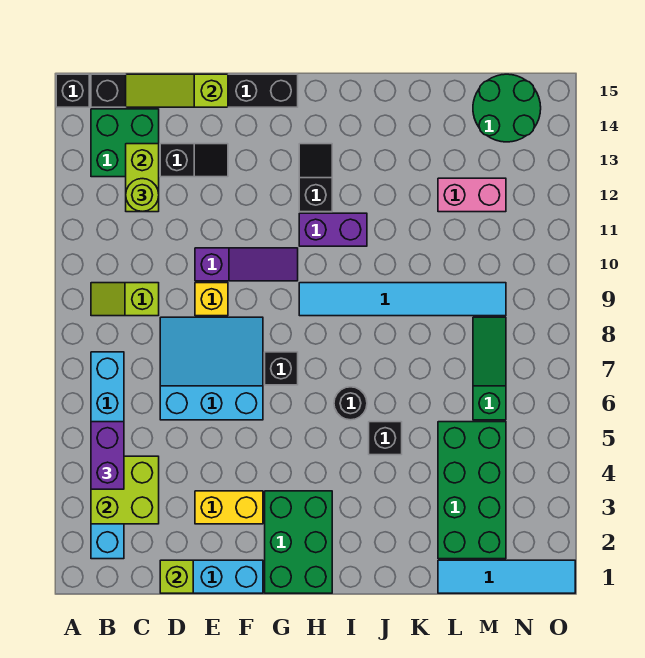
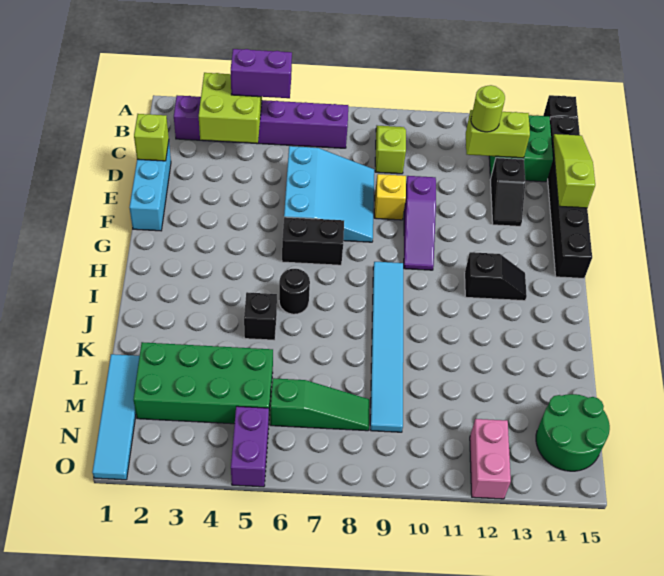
cyan brick B2:B7 level 1 -> purple brick B2:B7 level 1
yellow brick E3:F3 level 1 -> none
green brick G1:H3 level 1 -> none
black brick G7 level 1 -> black brick G6:G7 level 1
purple brick H11:I11 level 1 -> purple brick N5:O5 level 1
pink brick L12:M12 level 1 -> pink brick N12:O12 level 1

